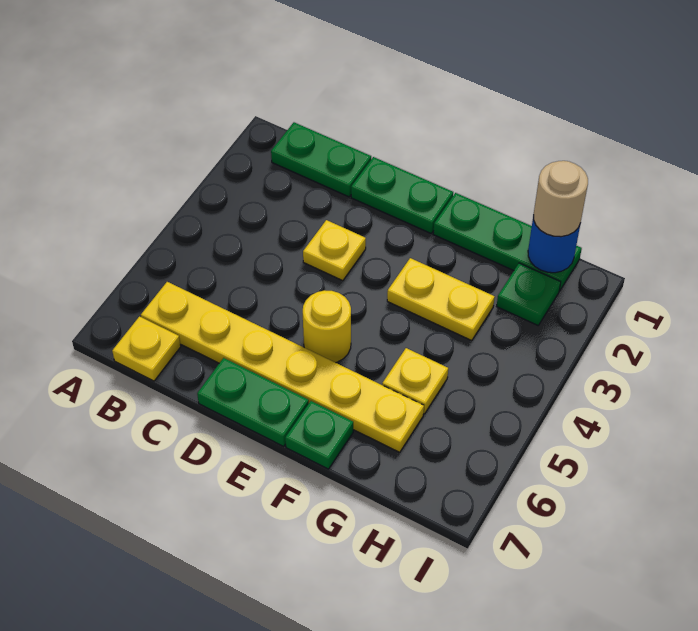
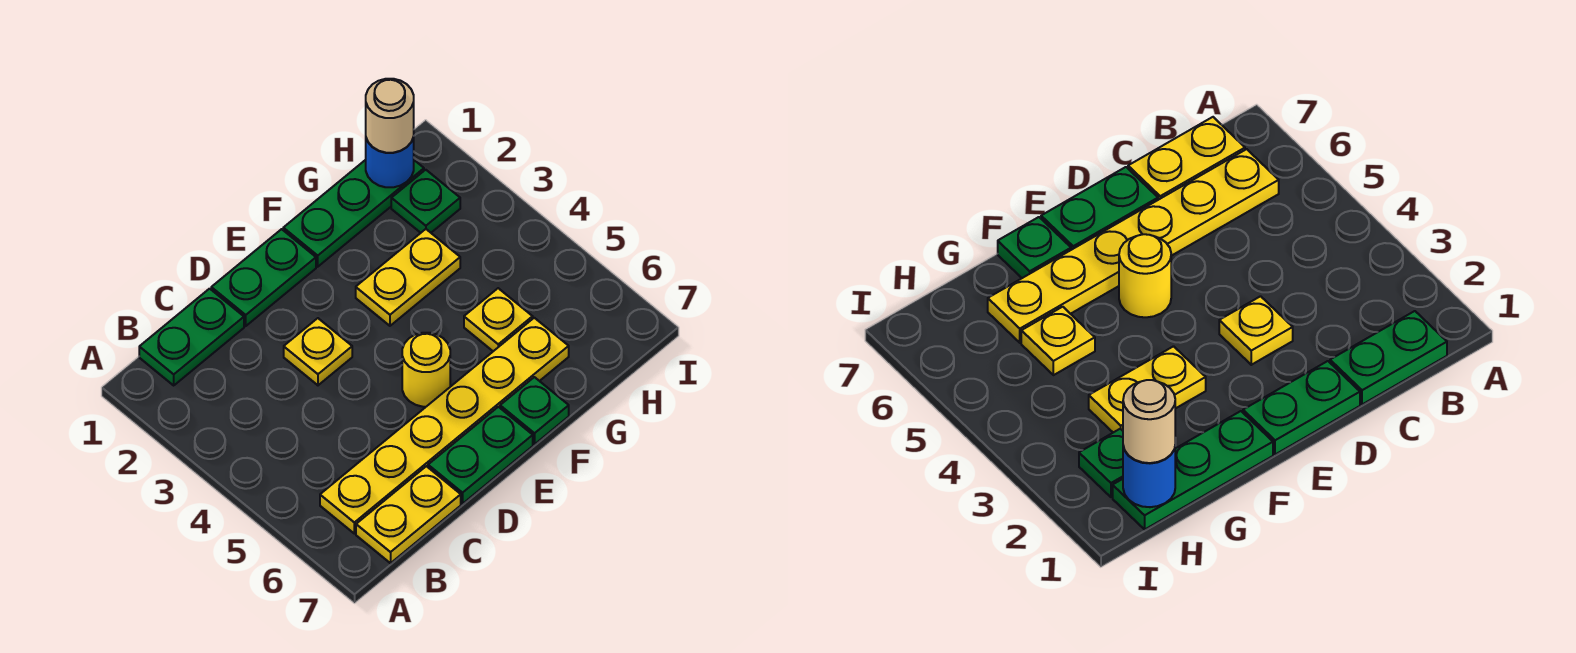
yellow plate B7 level 1 -> yellow plate B7:C7 level 1

